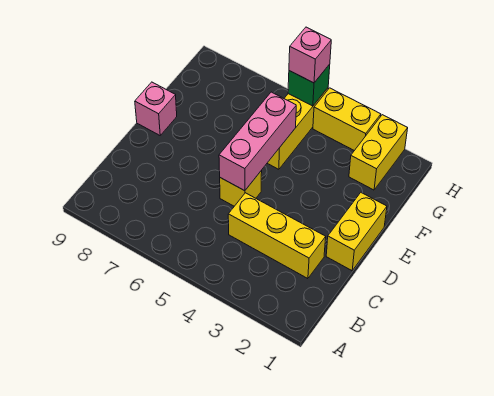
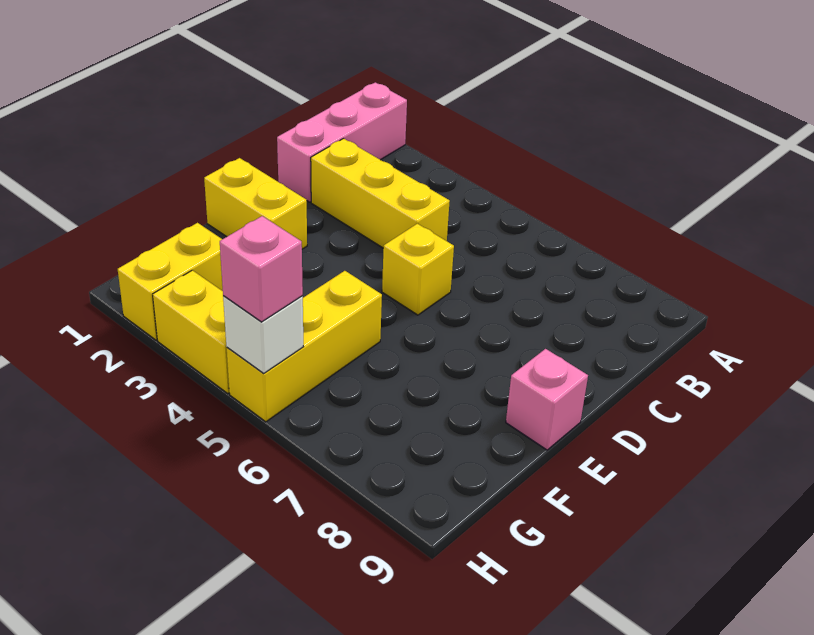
yellow brick D1:E1 level 1 -> yellow brick E1:E2 level 1
pink brick D5:F5 level 2 -> pink brick A1:C1 level 1
green brick H5 level 2 -> white brick H5 level 2

